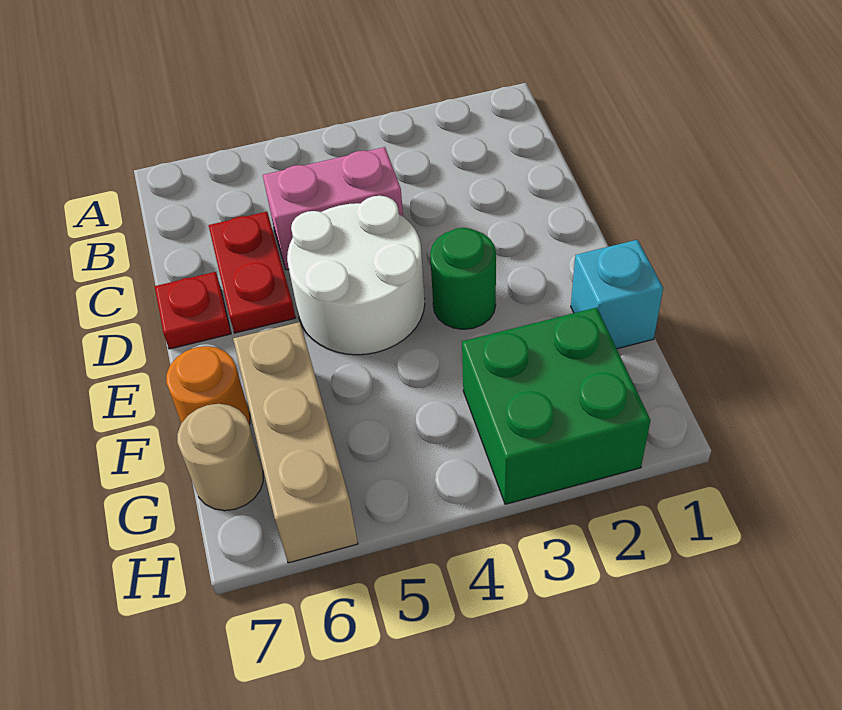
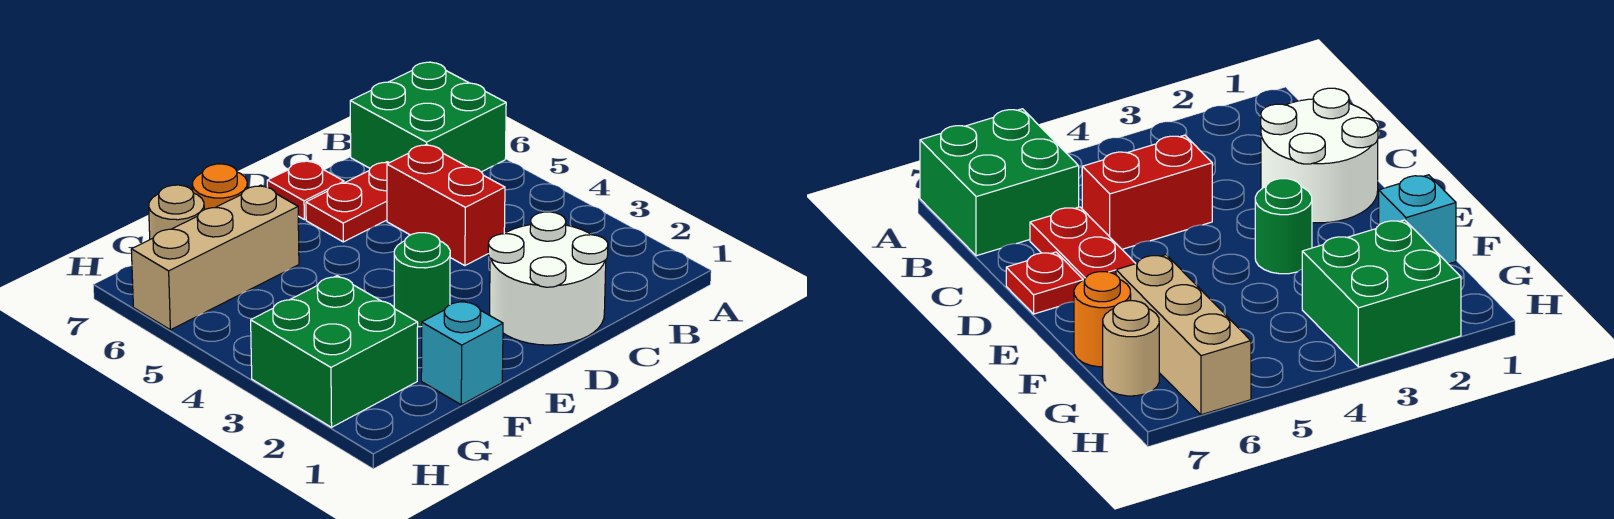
none -> green brick A6:B7 level 1
pink brick C4:C5 level 1 -> red brick C4:C5 level 1
white round brick D4:E5 level 1 -> white round brick C1:D2 level 1

